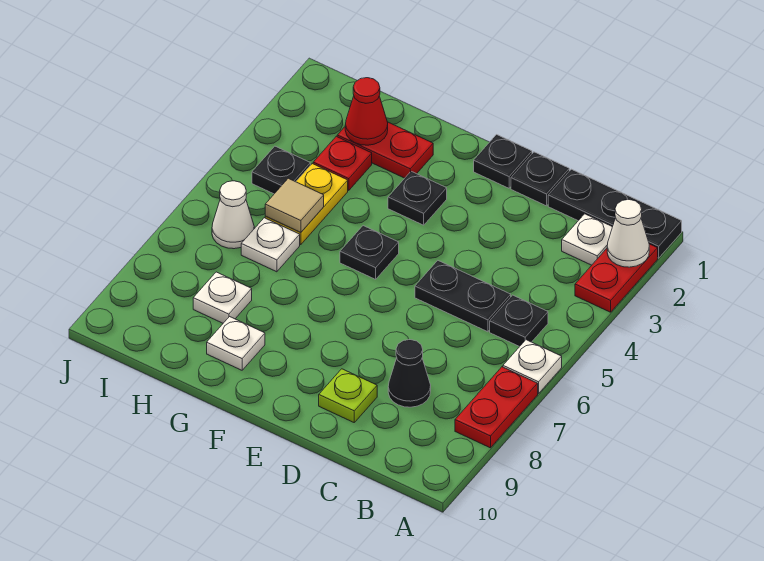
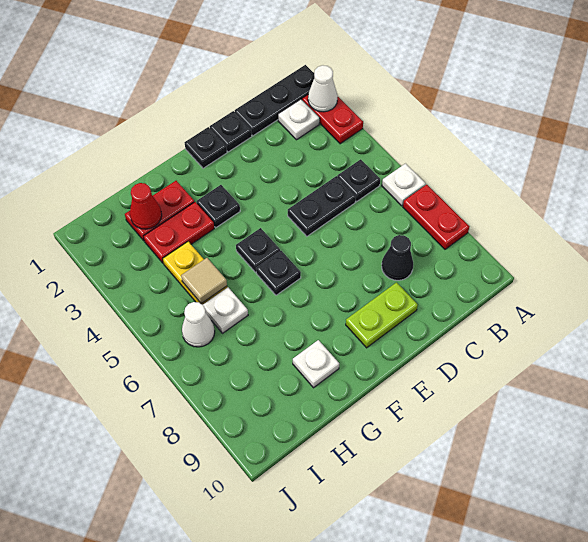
lime plate D9 level 1 -> lime plate D9:E9 level 1
red plate H3 level 1 -> red plate G3:H3 level 1
white plate H8 level 1 -> none
black plate I4 level 1 -> black plate F6 level 1

